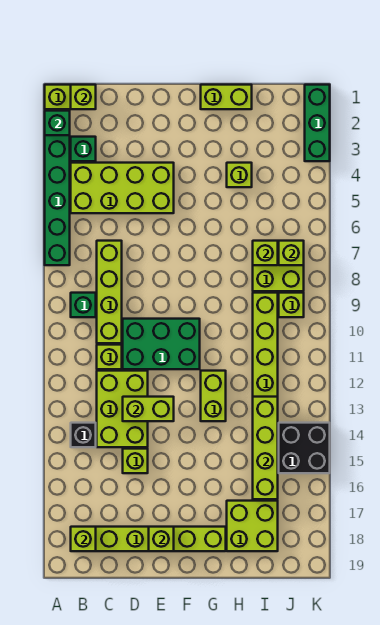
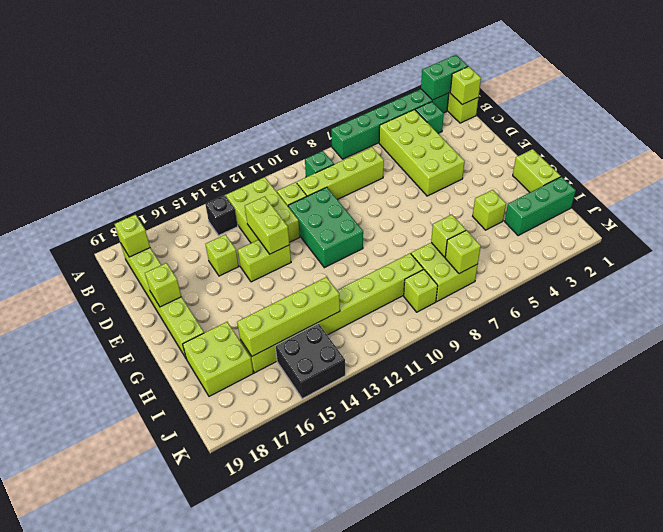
green brick A2 level 2 -> green brick A1:A2 level 2
lime brick C12:D14 level 1 -> lime brick B12:D13 level 1
lime brick G12:G13 level 1 -> lime brick E13:E14 level 1
green brick K1:K3 level 1 -> green brick I1:I3 level 1

